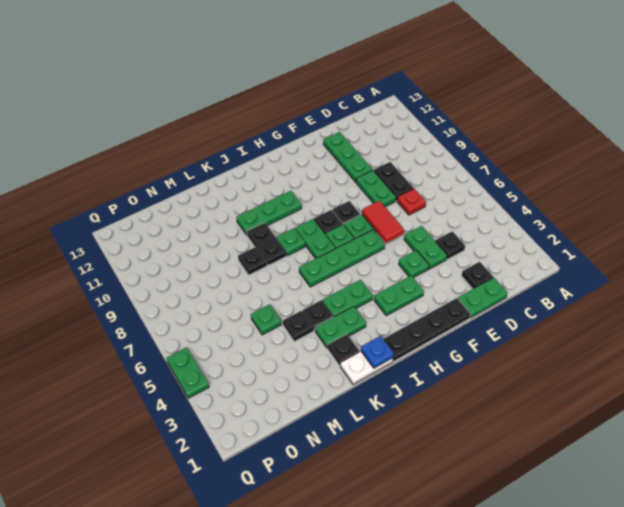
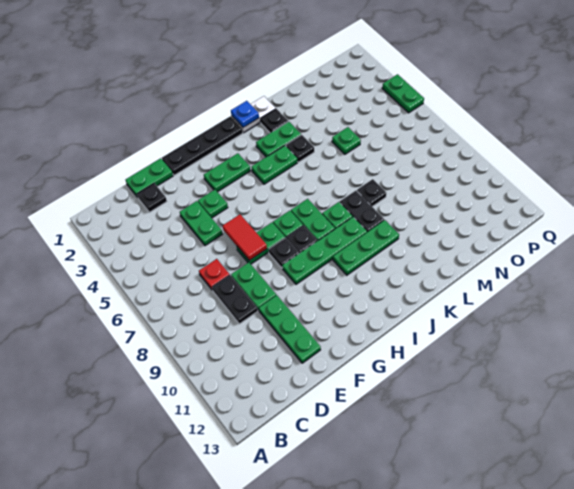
black plate D4 level 1 -> none
green plate G6:J6 level 1 -> green plate G9:J9 level 1
black plate L4 level 1 -> none

